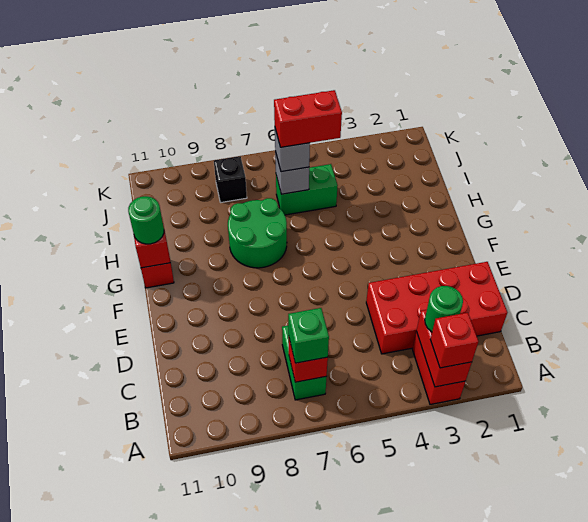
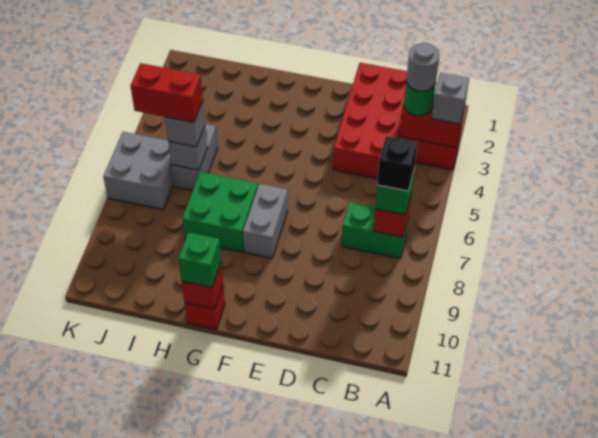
red brick A3 level 3 -> grey brick A3 level 3
none -> grey round brick B3 level 4
none -> grey brick F7:F8 level 1
green round brick G7:H8 level 1 -> green brick G7:H8 level 1
green round brick G11 level 3 -> green brick G11 level 3
green brick I5:I6 level 1 -> grey brick I5:I6 level 1
red brick I5:I6 level 4 -> red brick I6:J6 level 4
none -> grey brick J6:K7 level 1
black brick J8 level 1 -> black brick B7 level 4

